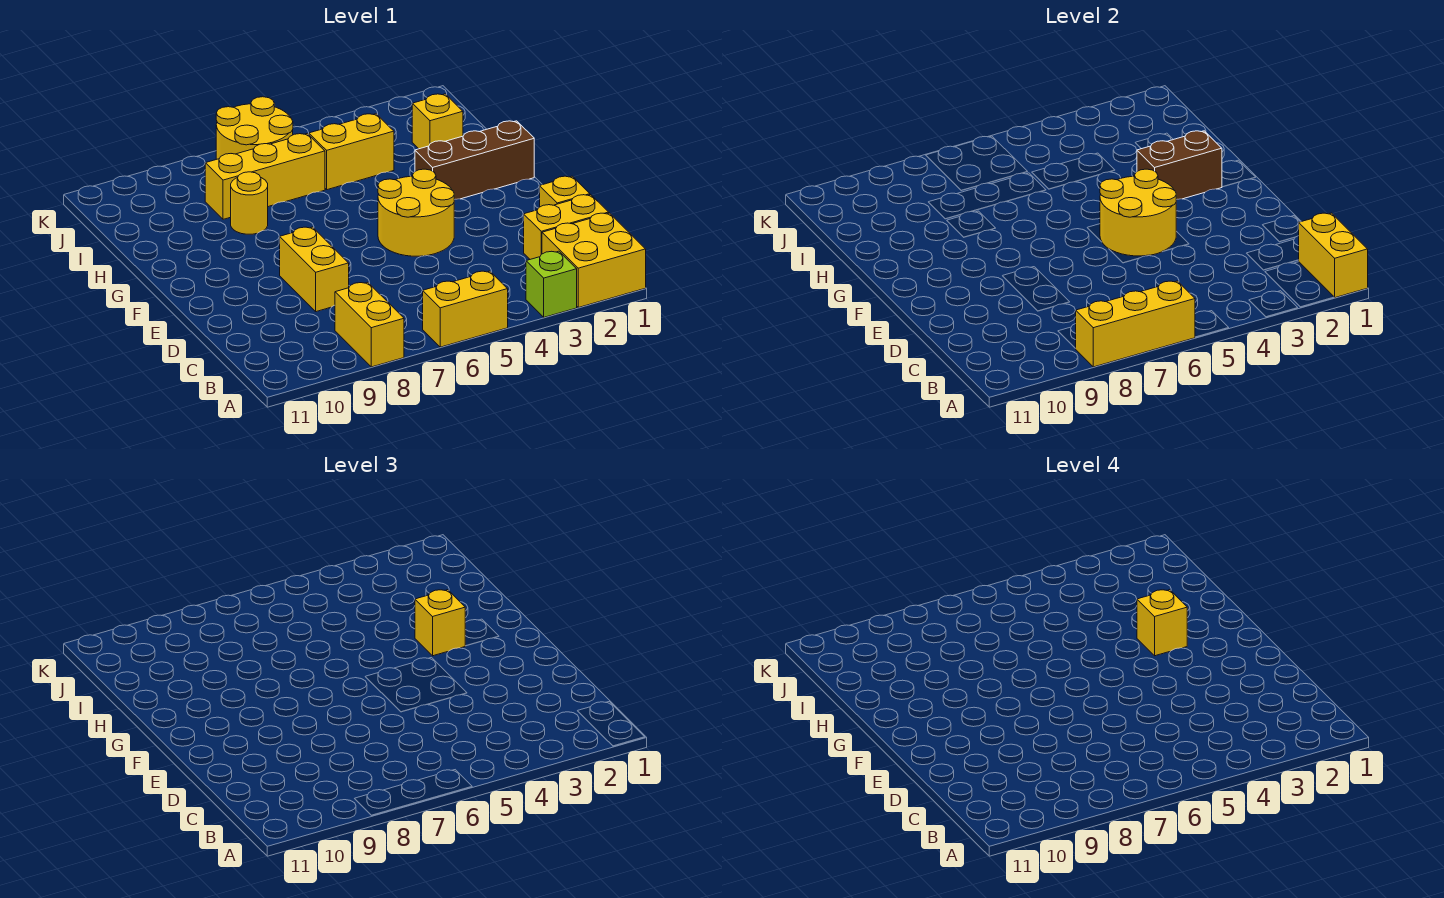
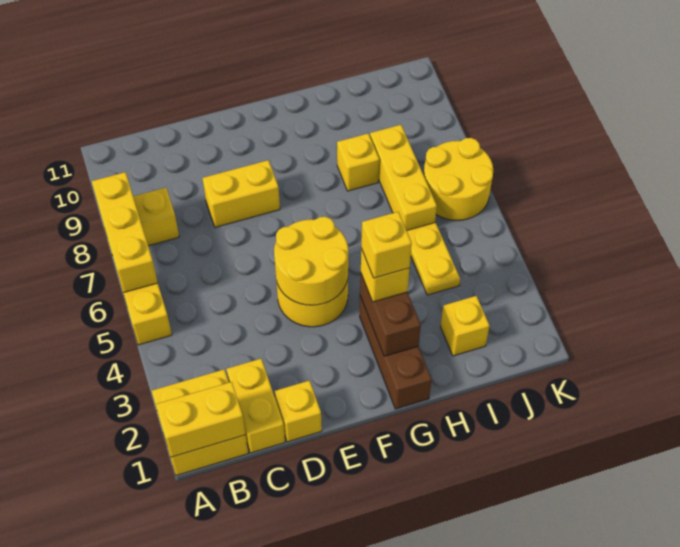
lime brick A3 level 1 -> none
yellow round brick H8 level 1 -> yellow brick H8 level 1
yellow brick I4:I5 level 1 -> yellow plate I4:I5 level 1

